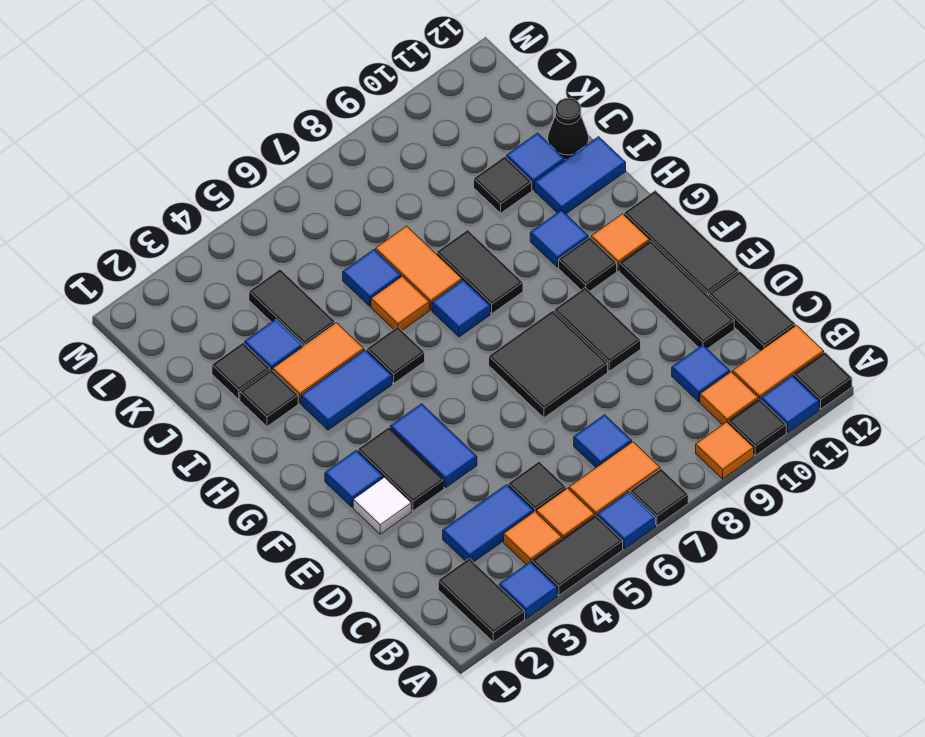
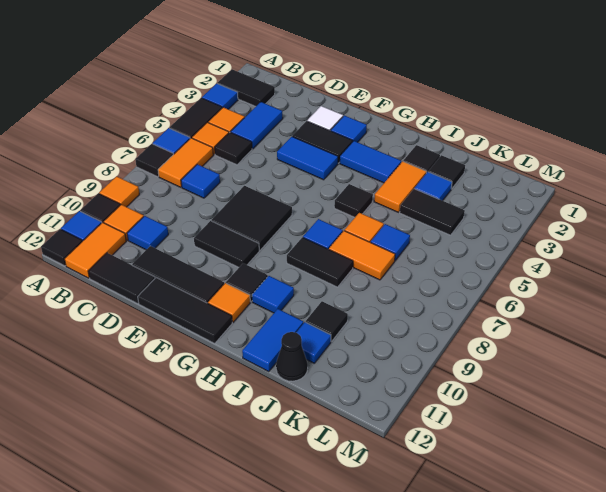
blue tile H3:H4 level 1 -> blue tile G3:H3 level 1

